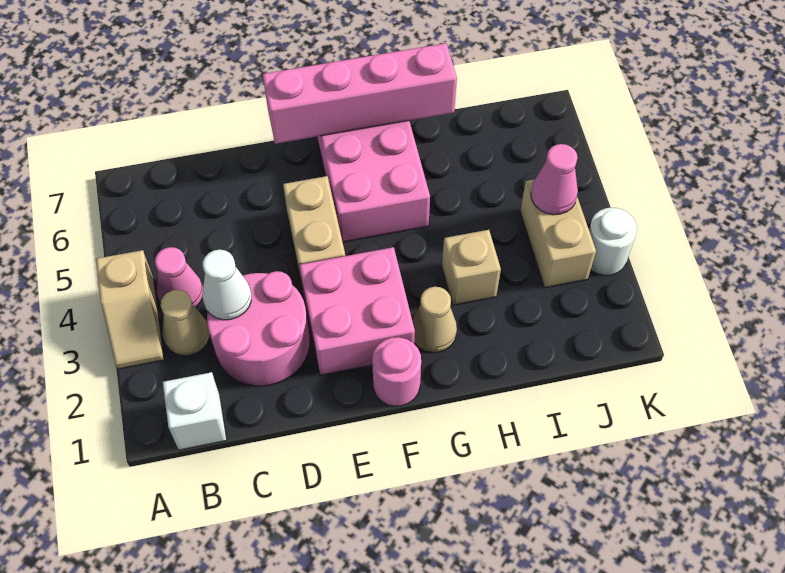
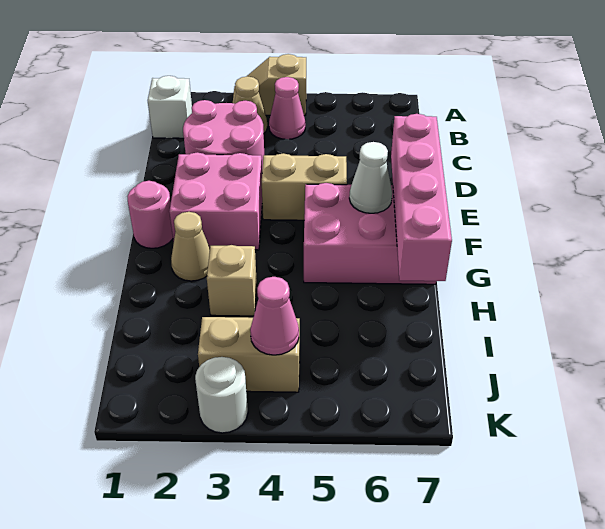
white cone C3 level 2 -> white cone F6 level 2

